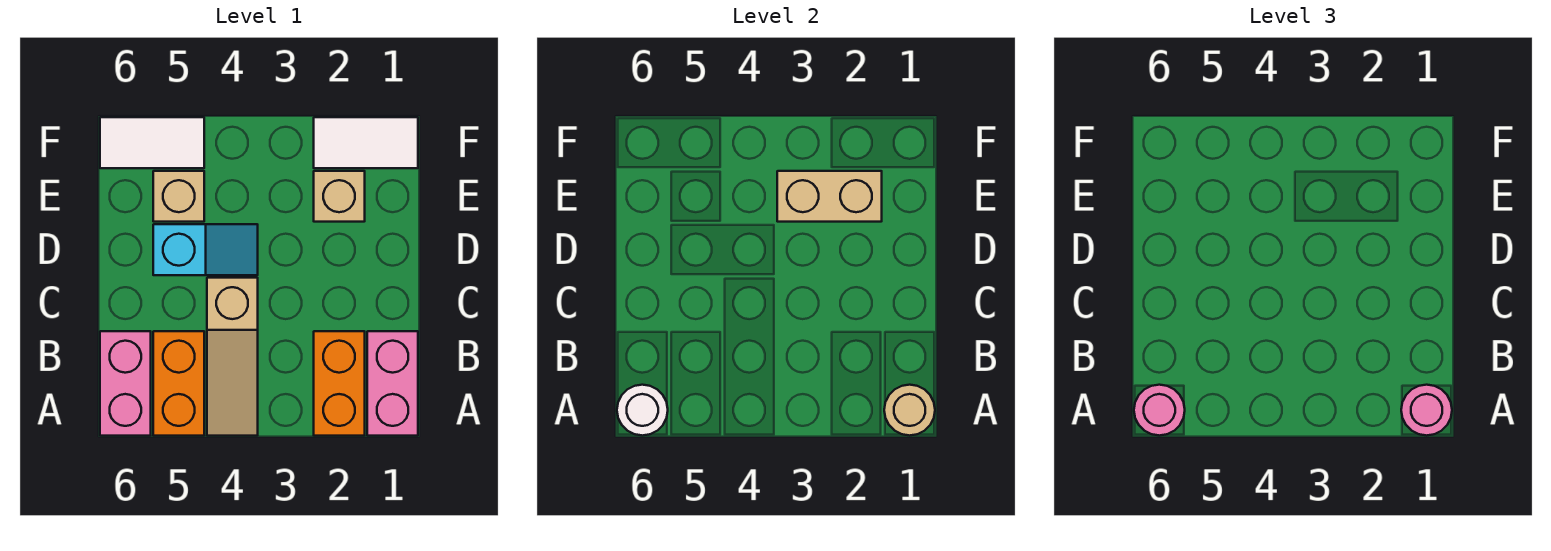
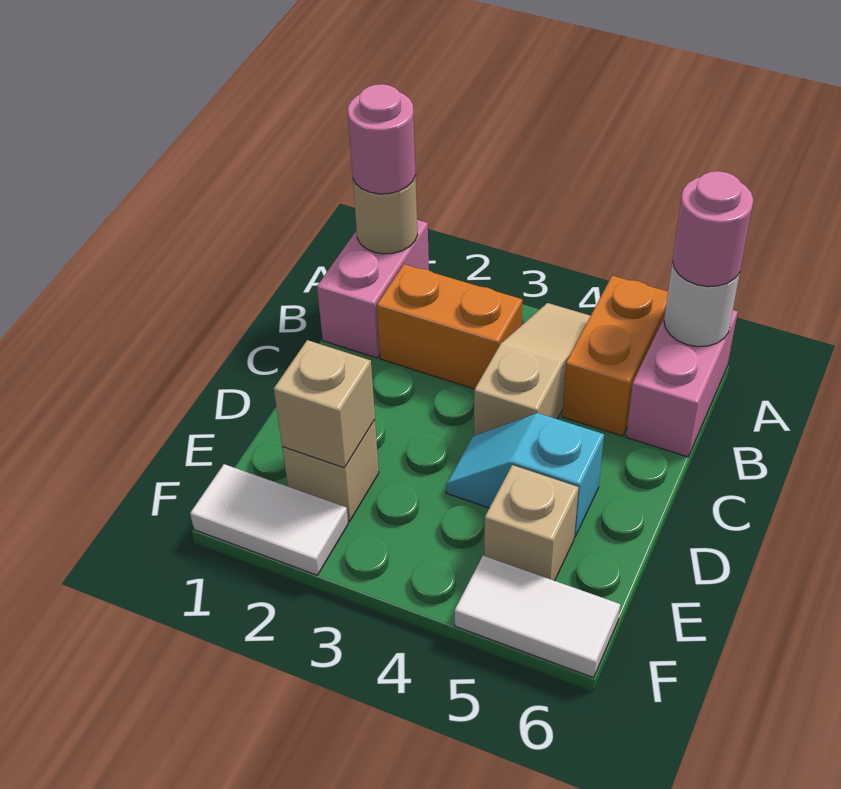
orange brick A2:B2 level 1 -> orange brick B2:B3 level 1
tan brick E2:E3 level 2 -> tan brick E2 level 2

